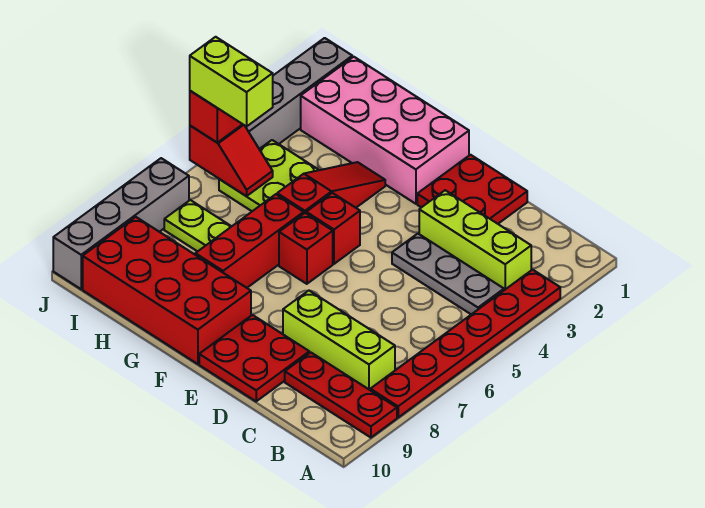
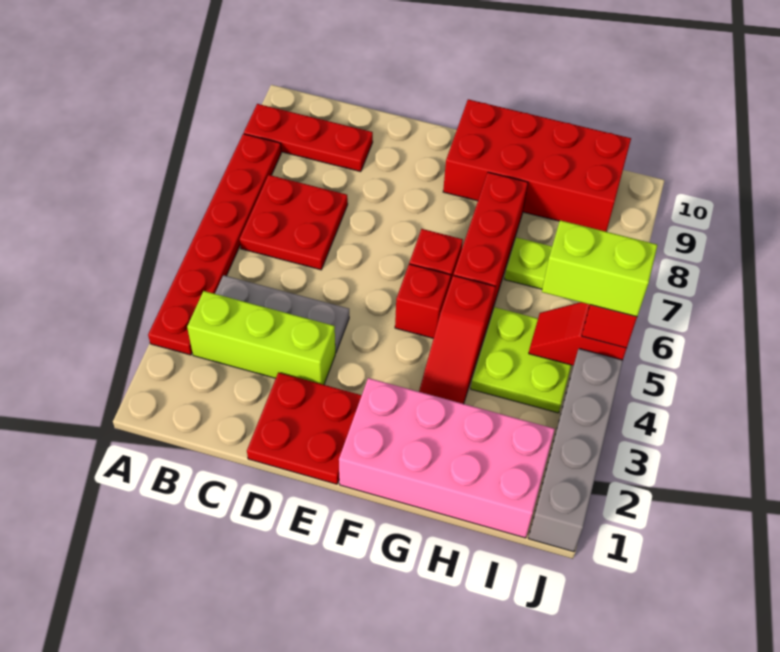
lime brick B8:D8 level 1 -> none
red plate D9:E10 level 1 -> red plate B6:C7 level 1
grey brick J7:J10 level 1 -> none

